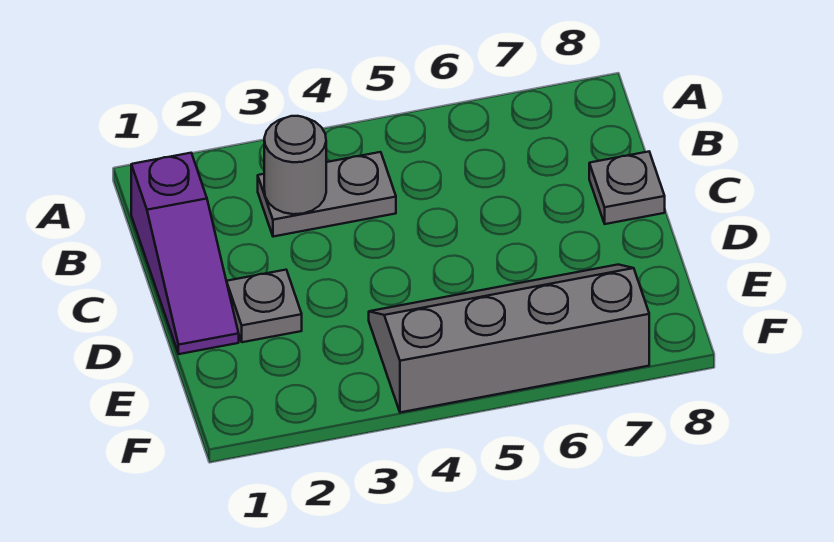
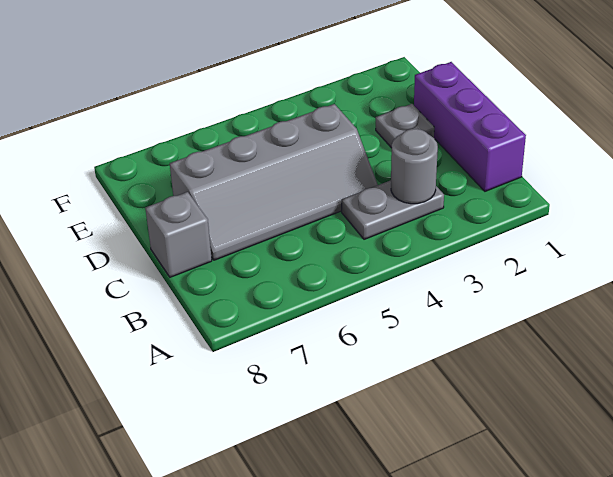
purple slope B1:D1 level 1 top B -> purple brick B1:D1 level 1
grey plate C8 level 1 -> grey brick C8 level 1
grey slope E4:F7 level 1 top F -> grey slope C4:D7 level 1 top D

